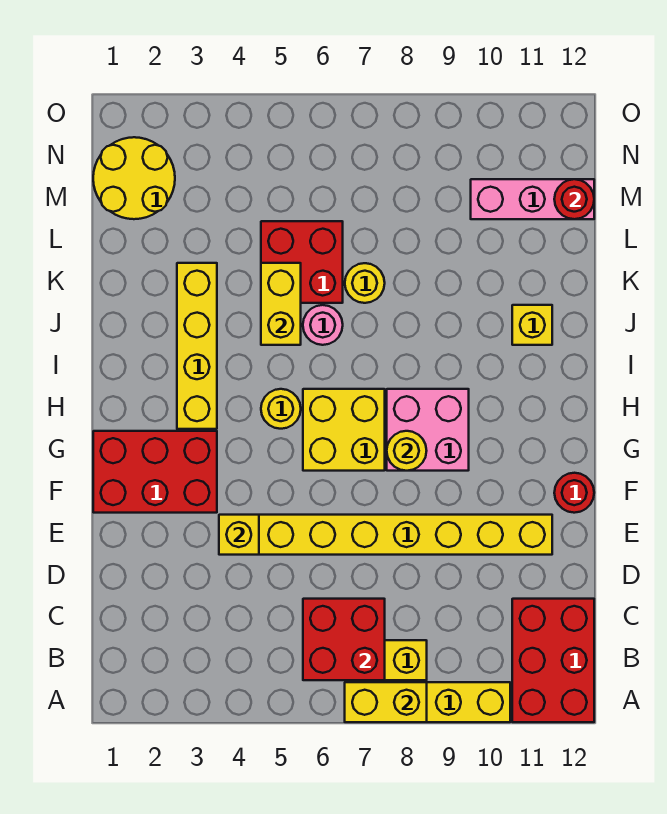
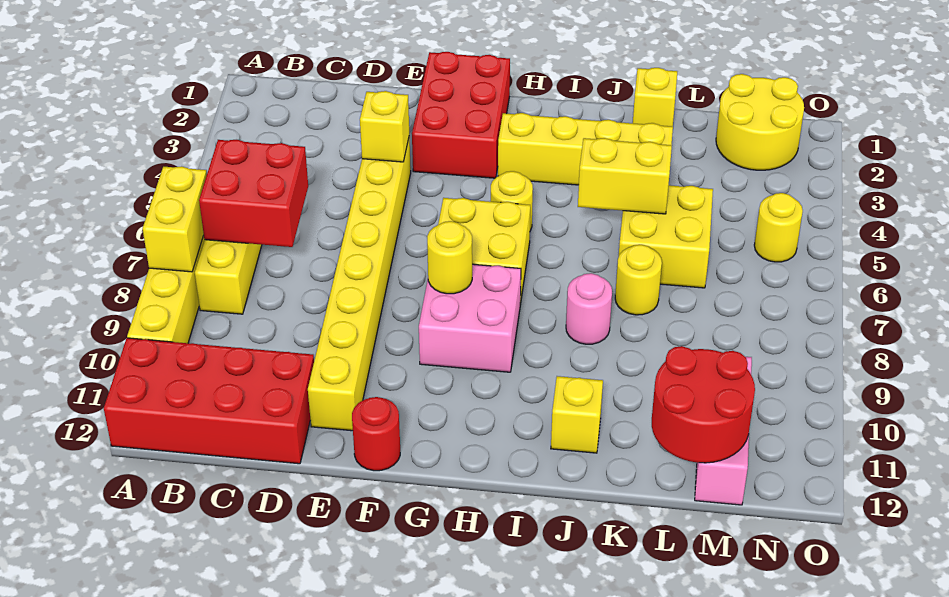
red brick A11:C12 level 1 -> red brick A11:D12 level 1
pink round brick J6 level 1 -> pink round brick J8 level 1
none -> yellow brick K1 level 1
red brick K5:L6 level 1 -> yellow brick K5:L6 level 1
red round brick M12 level 2 -> red round brick L11:M12 level 2
none -> yellow round brick N5 level 1

